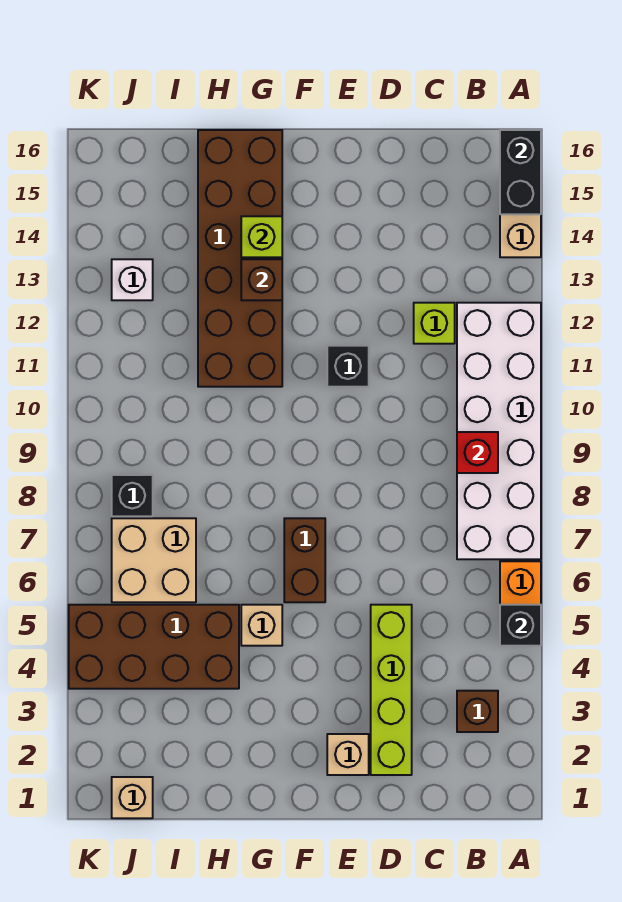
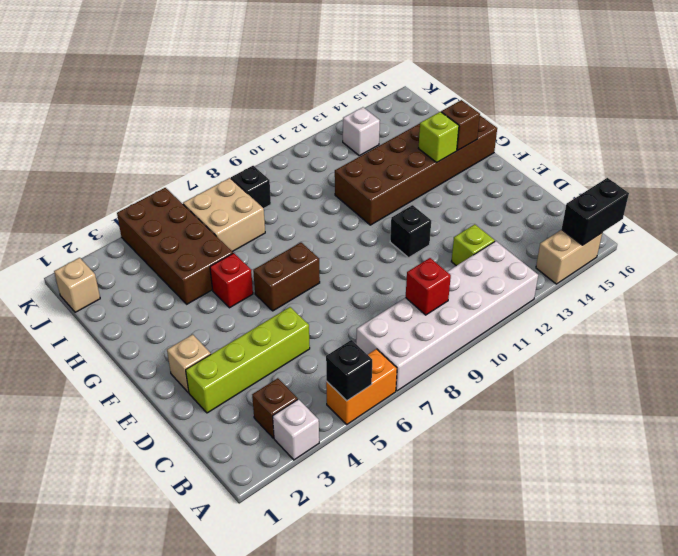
none -> white brick A3 level 1
tan brick G5 level 1 -> red brick G5 level 1
brown brick G13 level 2 -> brown brick G15 level 2

